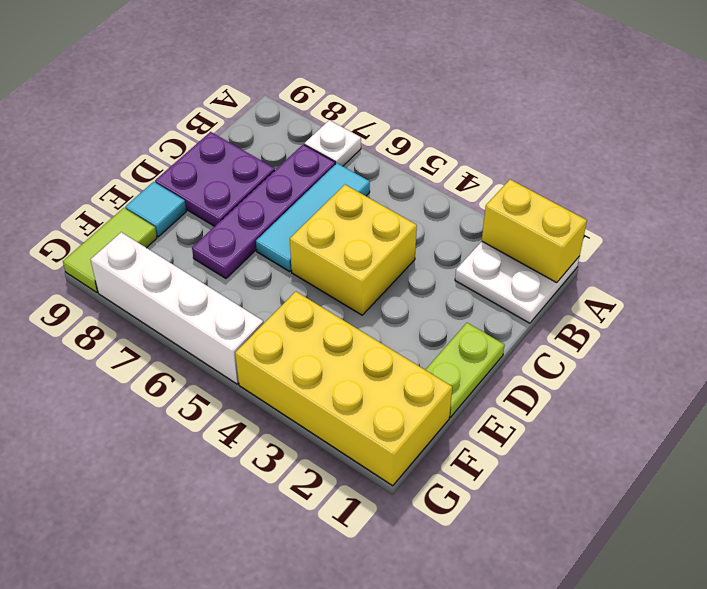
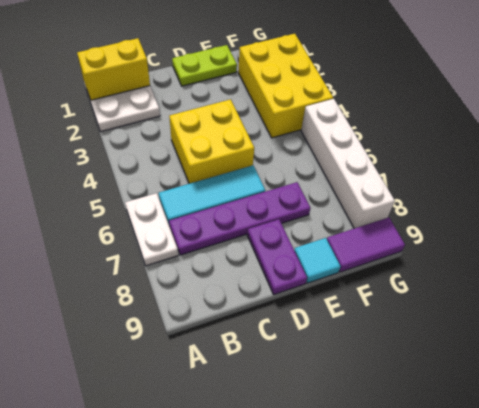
yellow brick A1:A2 level 2 -> yellow brick A1:B1 level 2
white plate A7 level 1 -> white plate A6:A7 level 1
purple plate C8:D9 level 1 -> purple plate D8:D9 level 1
yellow brick F1:G4 level 1 -> yellow brick F2:G4 level 1
lime tile F9:G9 level 1 -> purple tile F9:G9 level 1

